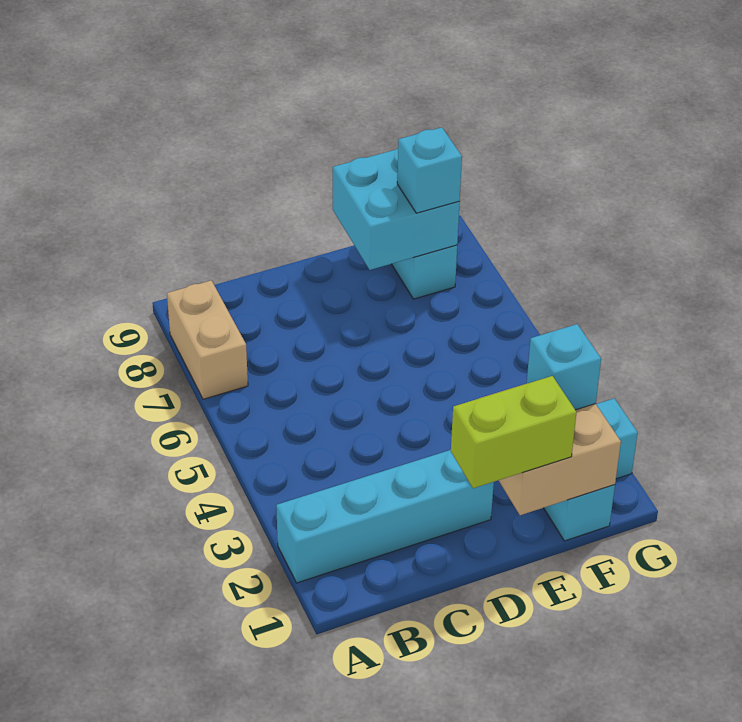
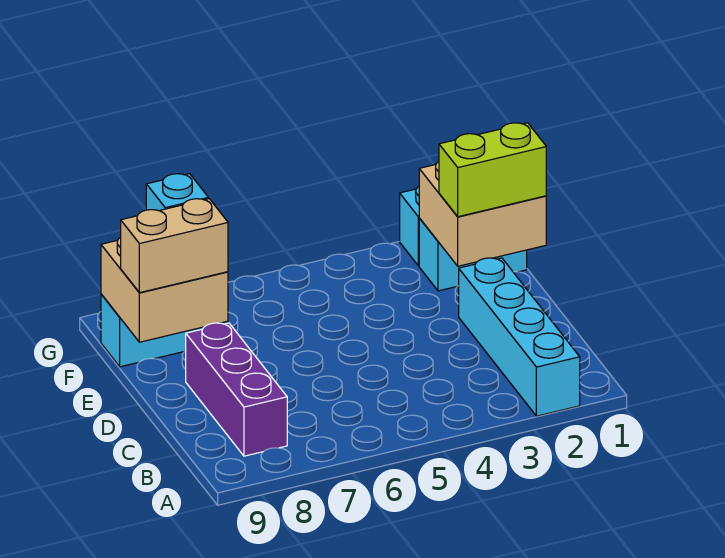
tan brick A7:A8 level 1 -> tan brick E8:E9 level 3
none -> purple brick B8:D8 level 1
lime brick D1:E1 level 3 -> lime brick E1:E2 level 3
cyan brick E8:F9 level 2 -> tan brick E8:F9 level 2
cyan brick F2 level 3 -> none

